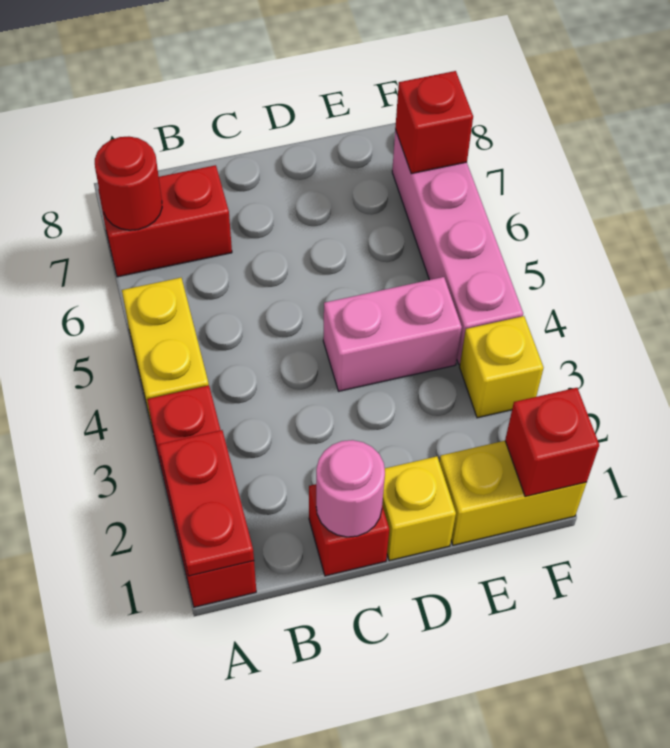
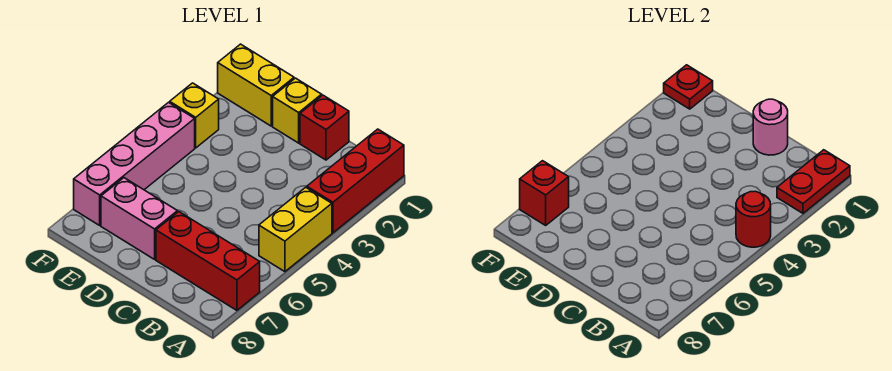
red brick A7:B7 level 1 -> red brick A7:C7 level 1
red round brick A7 level 2 -> red round brick A4 level 2
pink brick D4:E4 level 1 -> pink brick D7:E7 level 1
red brick F1 level 2 -> red plate F1 level 2

